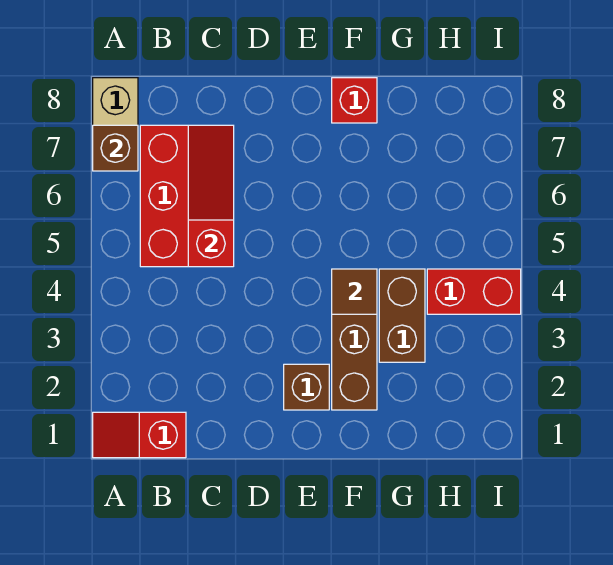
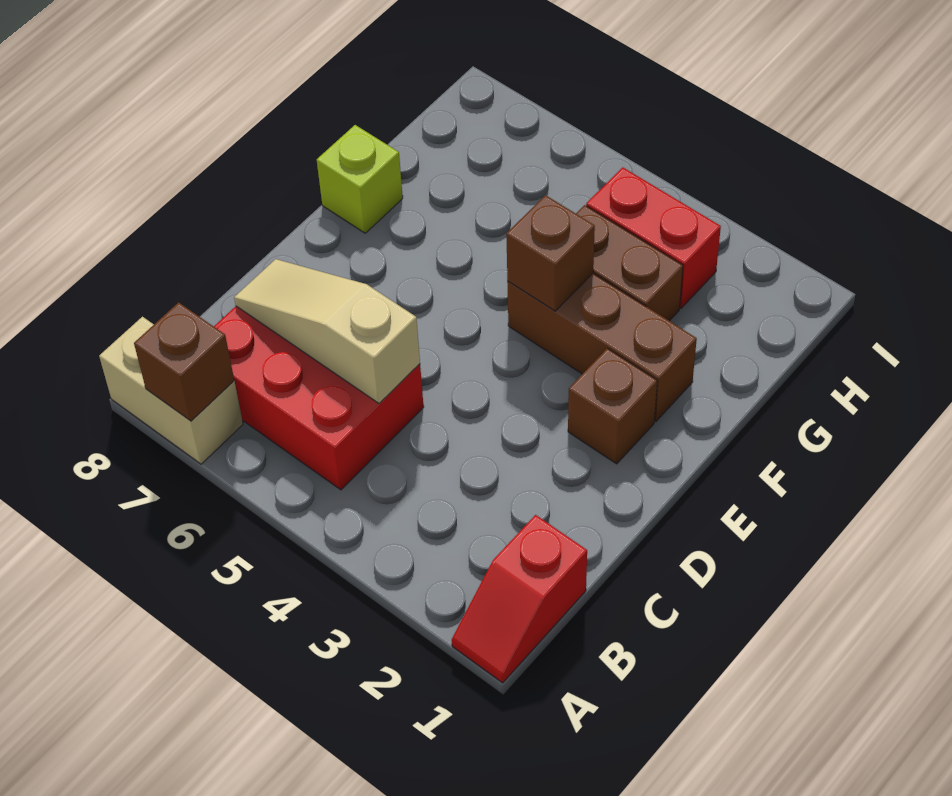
red slope C5:C7 level 2 top 5 -> tan slope C5:C7 level 2 top 5
brown tile F4 level 2 -> brown brick F4 level 2
red brick F8 level 1 -> lime brick F8 level 1
red brick H4:I4 level 1 -> red brick H3:H4 level 1

